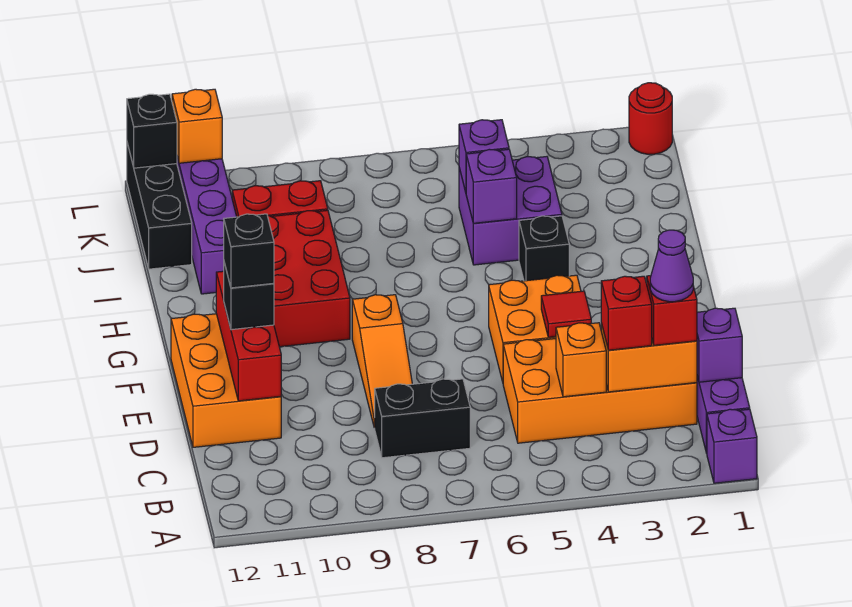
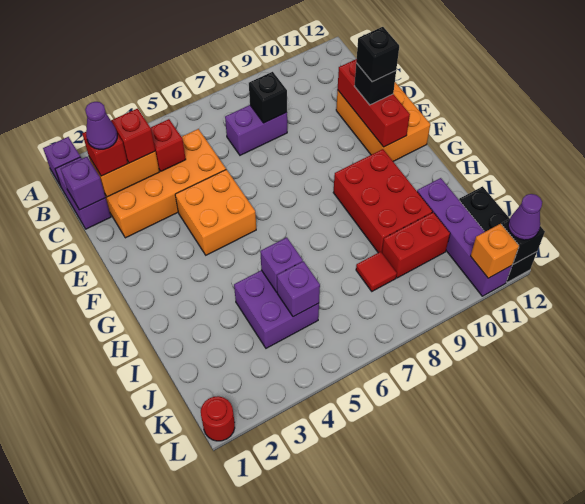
orange brick C4 level 2 -> red brick C4 level 2
black brick C7:C8 level 1 -> purple brick C7:C8 level 1
orange slope D8:F8 level 1 top F -> none
red tile E4 level 2 -> red tile J8 level 1
black brick H4 level 1 -> black brick C8 level 2
none -> purple cone L12 level 3

